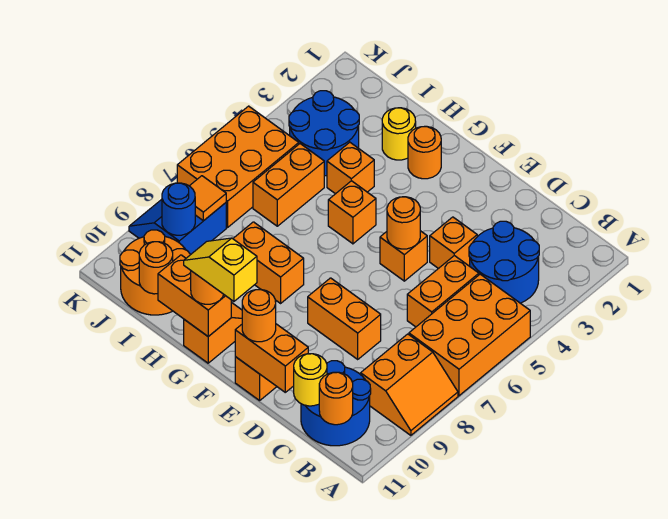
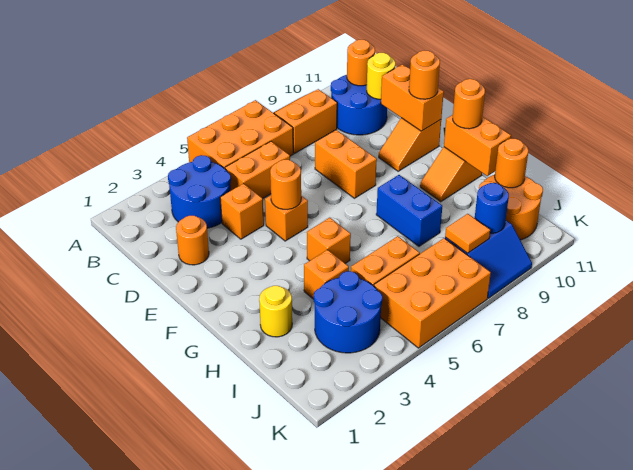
yellow slope F11:G11 level 4 top F -> none
orange round brick G2 level 1 -> orange round brick D2 level 1
orange brick G8:H8 level 1 -> blue brick G8:H8 level 1

